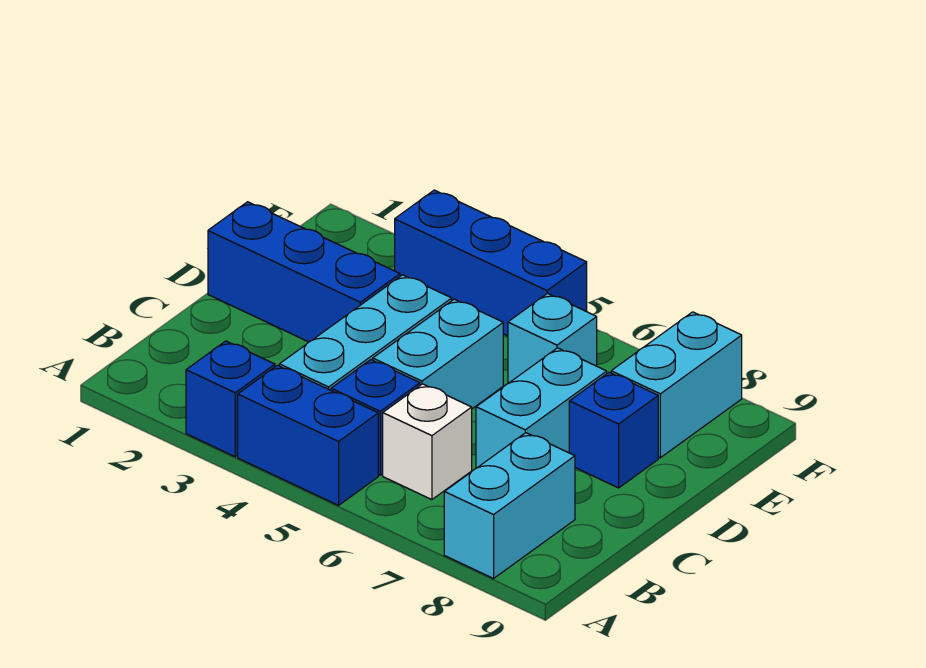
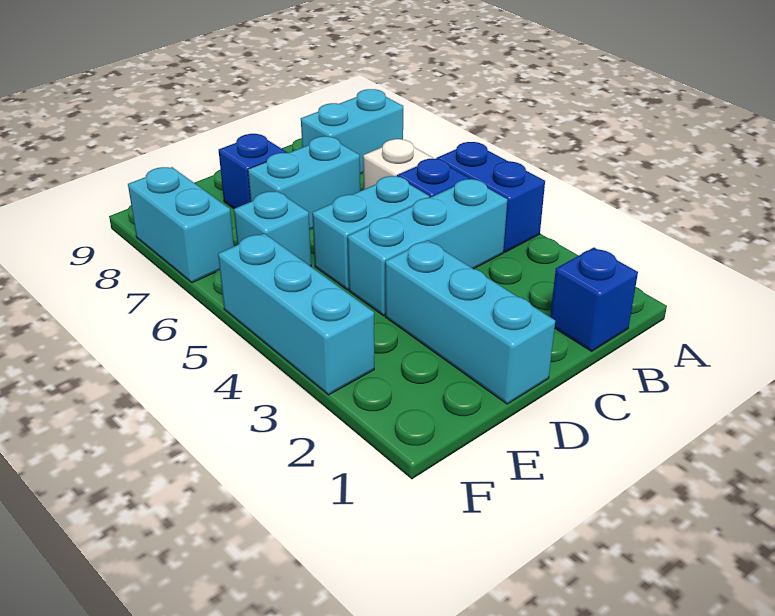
blue brick A3 level 1 -> blue brick B1 level 1
blue brick D1:D3 level 1 -> cyan brick D1:D3 level 1
cyan brick E8:F8 level 1 -> cyan brick F7:F8 level 1
blue brick F3:F5 level 1 -> cyan brick F3:F5 level 1

